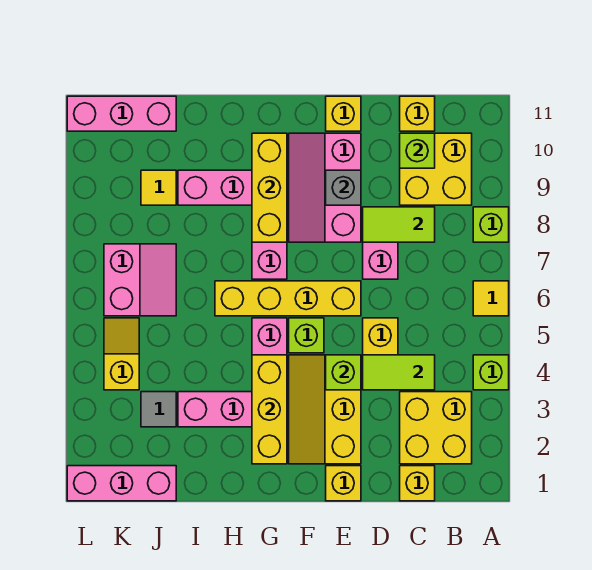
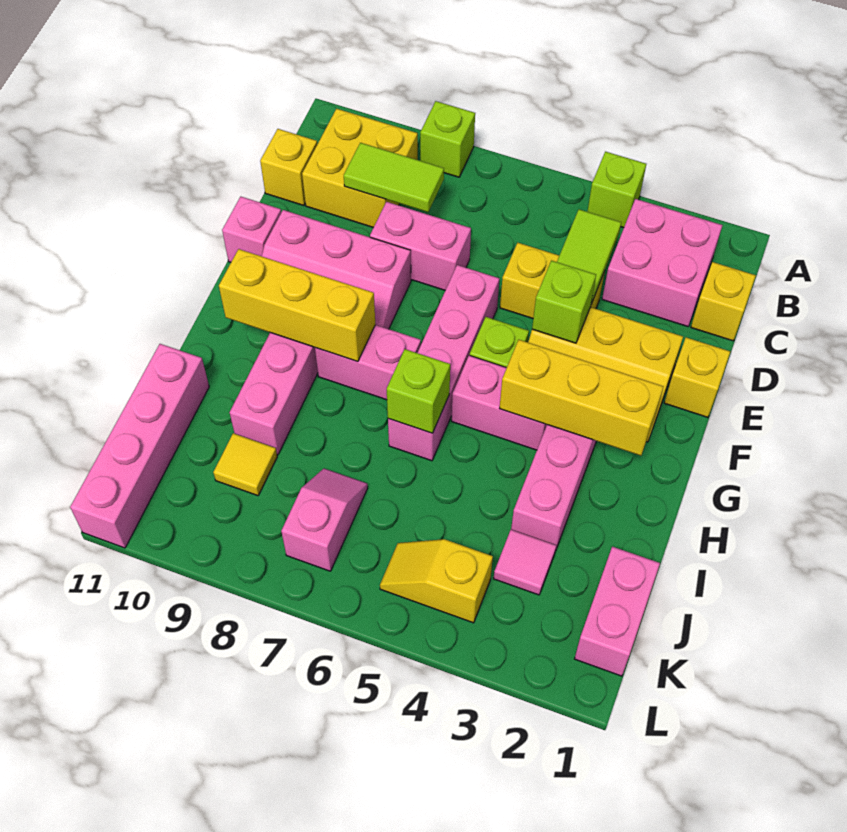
yellow tile A6 level 1 -> none
yellow brick B2:C3 level 1 -> pink brick B2:C3 level 1
lime tile C8:D8 level 2 -> lime tile C8:C9 level 2
lime brick C10 level 2 -> lime brick H6 level 2
yellow brick E6:H6 level 1 -> pink brick E6:H6 level 1
grey brick E9 level 2 -> none
yellow brick E11 level 1 -> pink brick E11 level 1
pink brick J1:L1 level 1 -> pink brick J1:K1 level 1
grey tile J3 level 1 -> pink tile J3 level 1
pink slope J6:K7 level 1 top K -> pink slope J7:K7 level 1 top K
pink brick J11:L11 level 1 -> pink brick I11:L11 level 1

